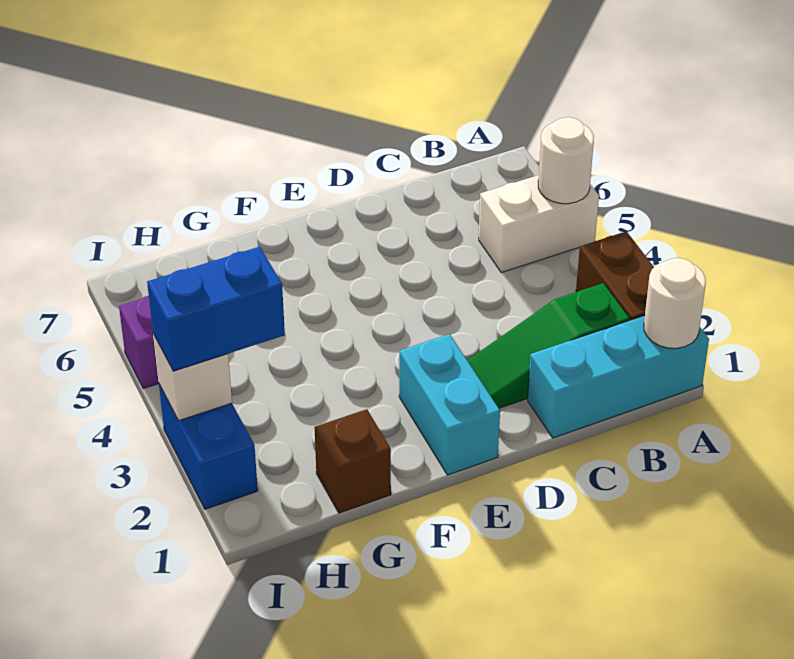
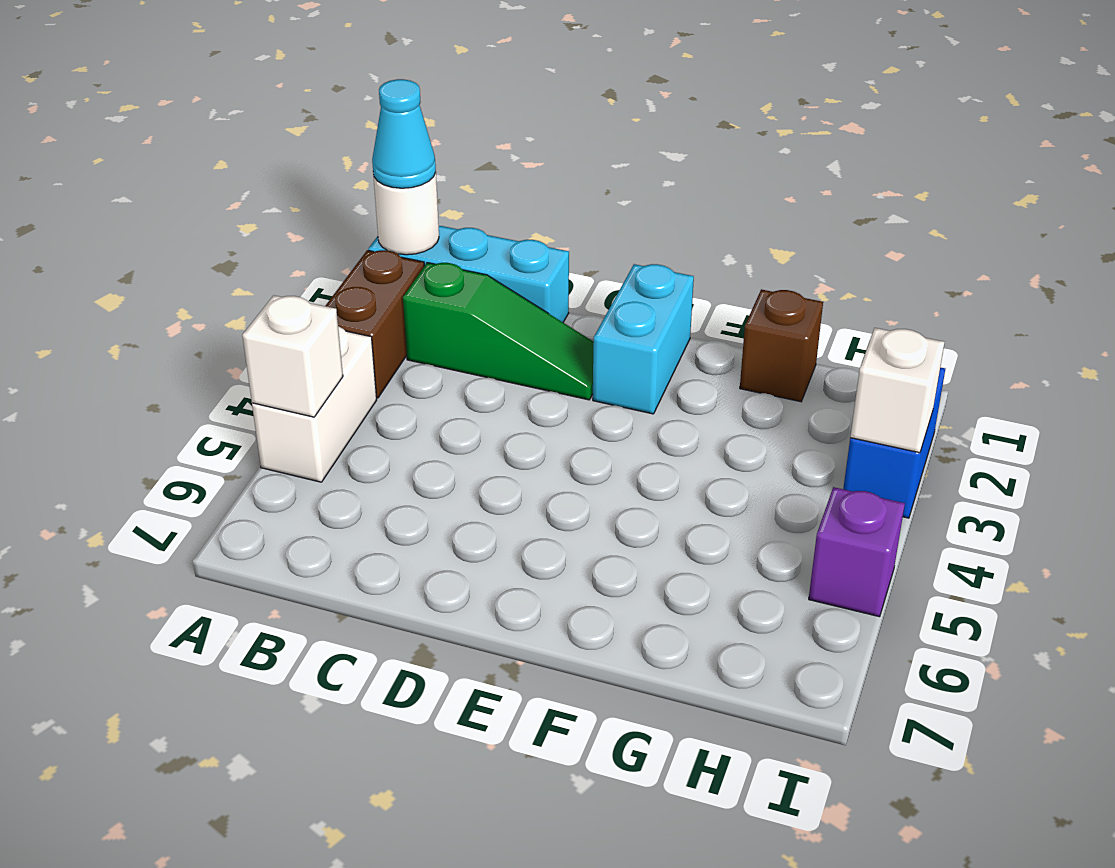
none -> cyan cone A1 level 3
white brick A5:B5 level 1 -> white brick A4:A5 level 1
white round brick A5 level 2 -> white brick A5 level 2
blue brick H3:I3 level 3 -> none

